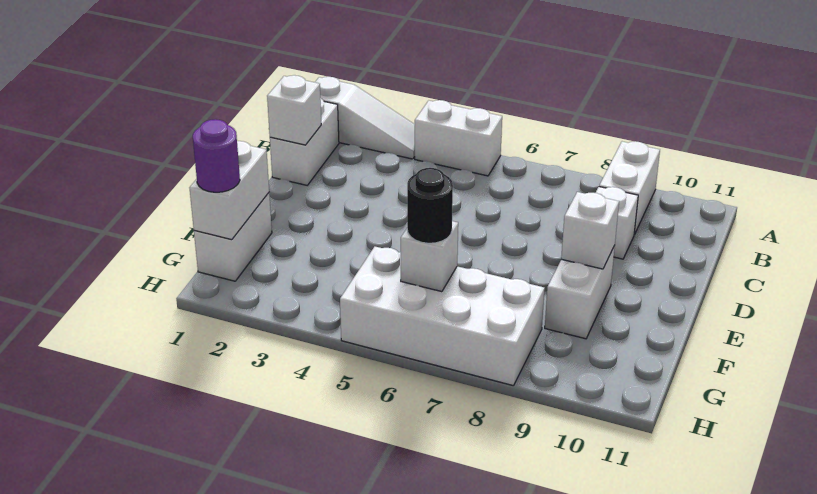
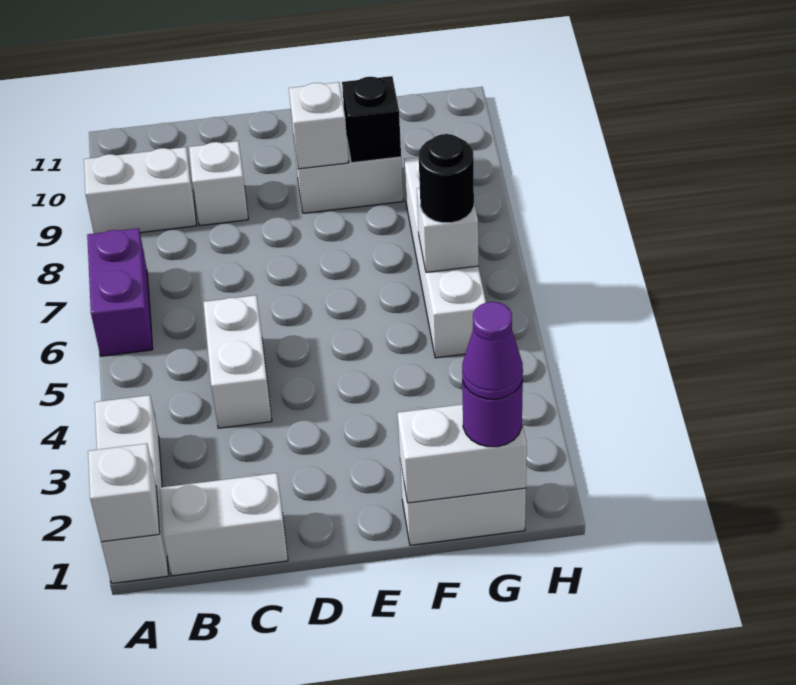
white slope A1:A3 level 1 top 1 -> white brick A1:A3 level 1
white brick A4:A5 level 1 -> white brick C4:C5 level 1
none -> purple brick A6:A7 level 1
white brick C1 level 2 -> white brick A1 level 2
none -> black brick F9 level 2
none -> purple cone G1 level 4
white brick G5:H8 level 1 -> white brick G5:G8 level 1

